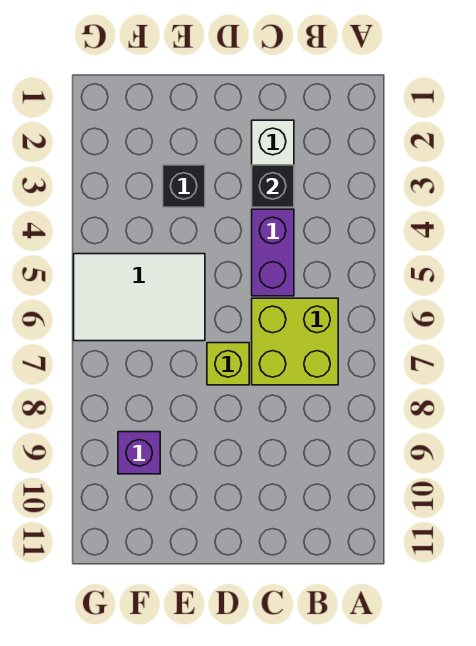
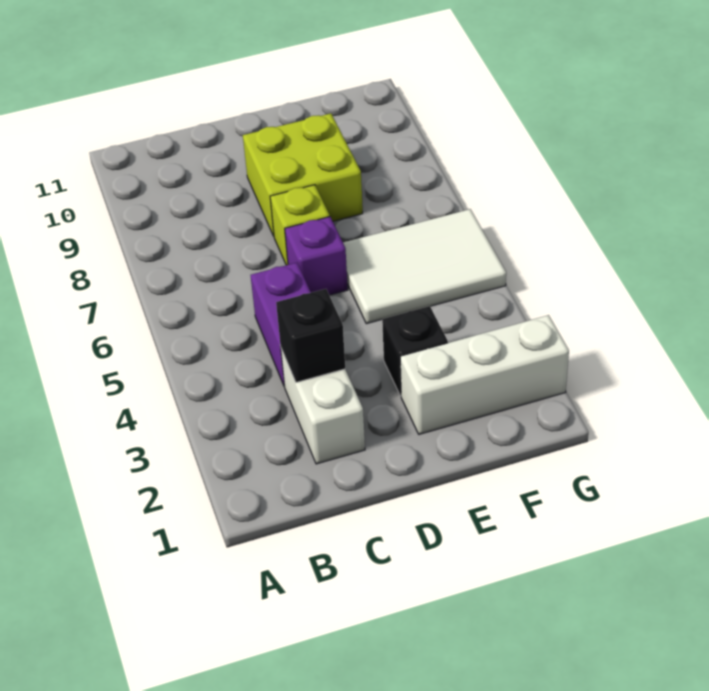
lime brick B6:C7 level 1 -> lime brick D8:E9 level 1
none -> white brick E2:G2 level 1
purple brick F9 level 1 -> purple brick D6 level 1

